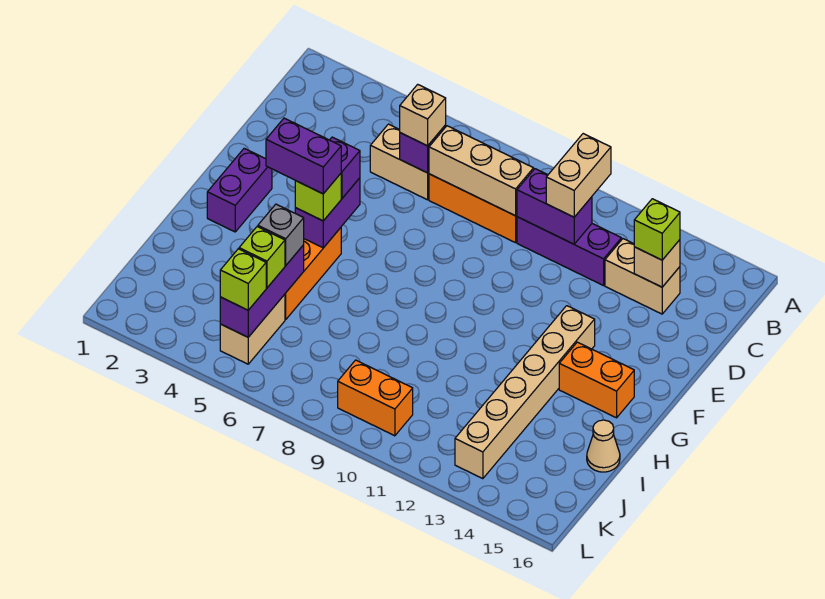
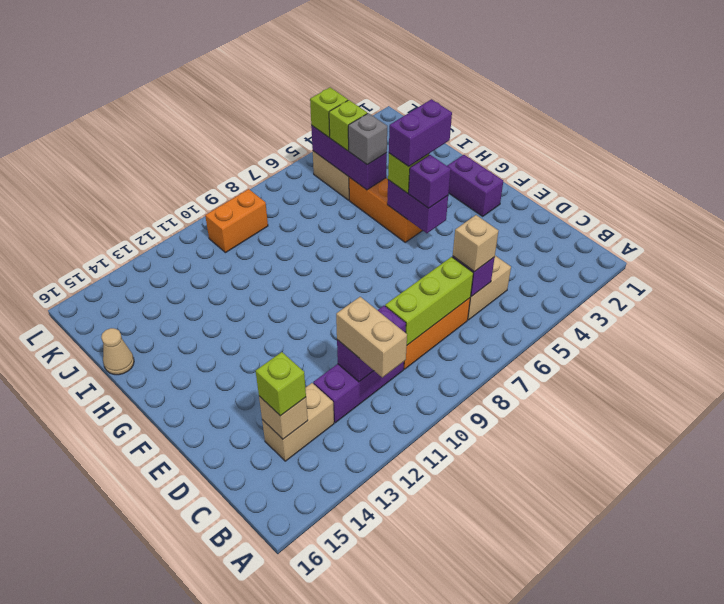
tan brick C7:C9 level 2 -> lime brick C7:C9 level 2
tan brick F13:K13 level 1 -> none
orange brick G14:G15 level 1 -> none

